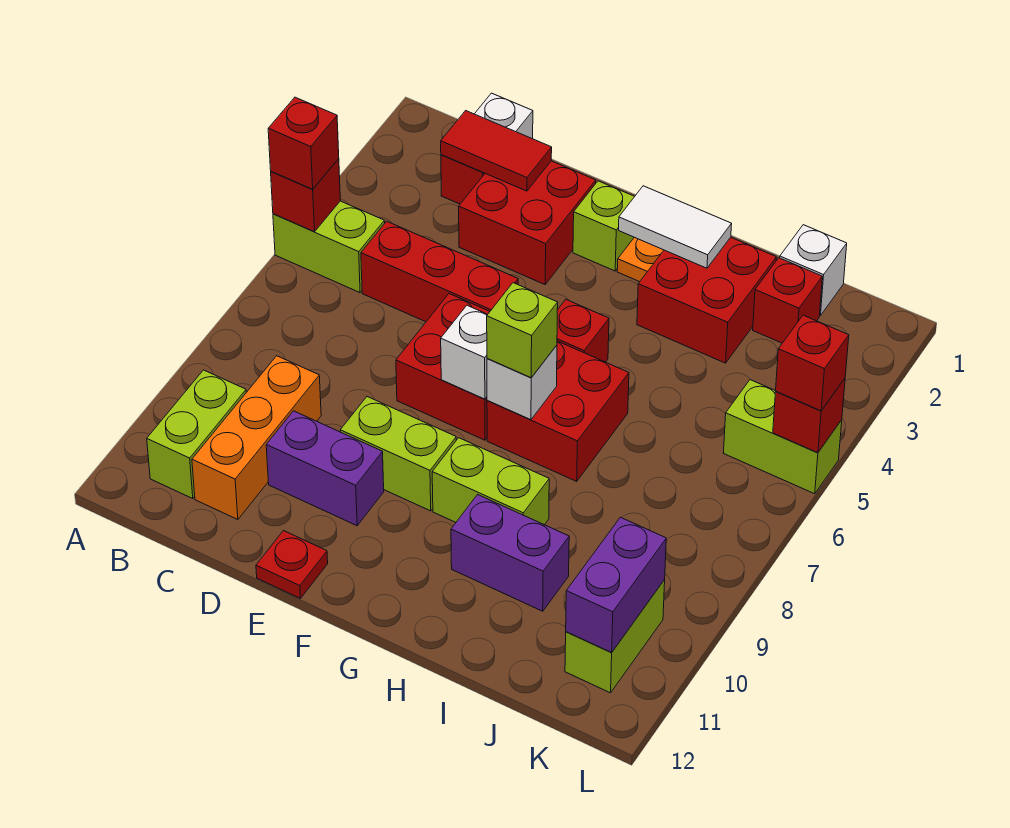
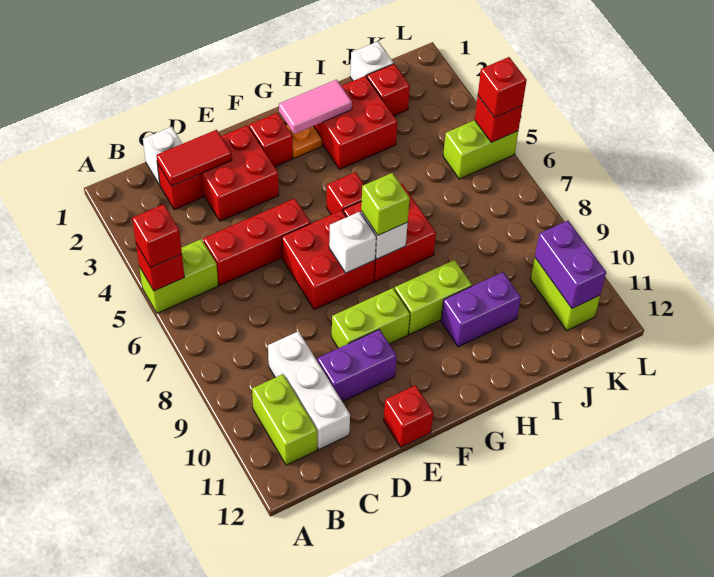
orange brick C9:C11 level 1 -> white brick C9:C11 level 1
red plate E12 level 1 -> red brick E12 level 1
lime brick F2 level 1 -> red brick F2 level 1
white tile G2:H2 level 2 -> pink tile G2:H2 level 2

